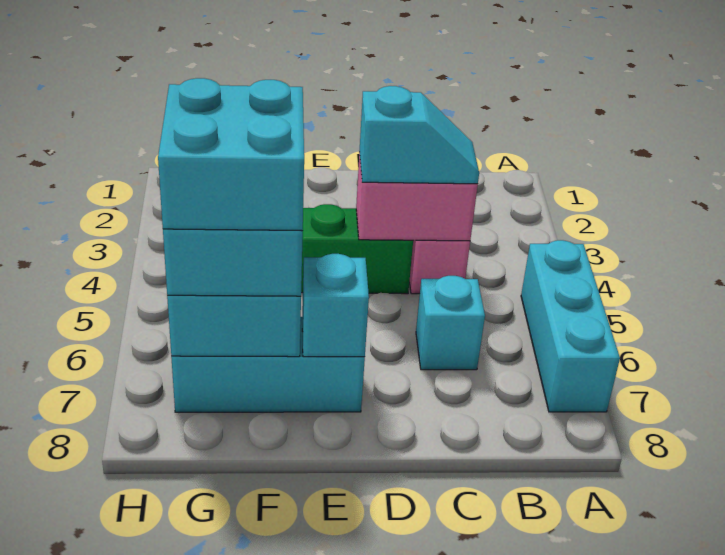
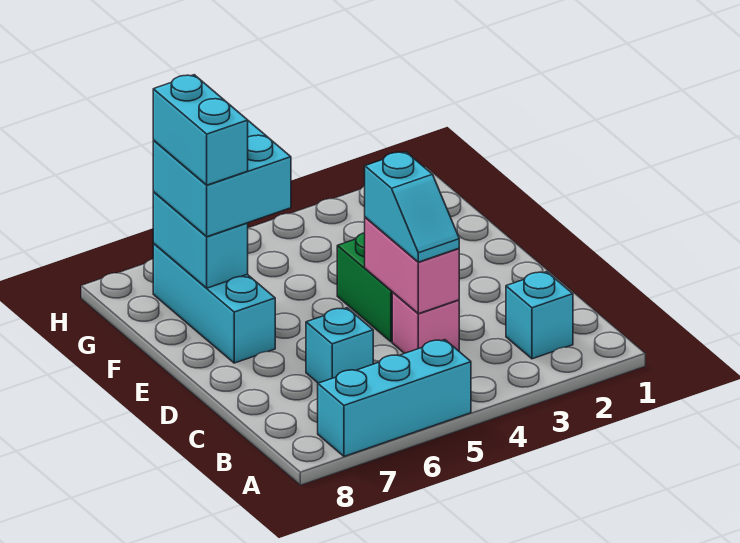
cyan brick E7 level 2 -> cyan brick B2 level 1
cyan brick F6:G7 level 4 -> cyan brick F7:G7 level 4

